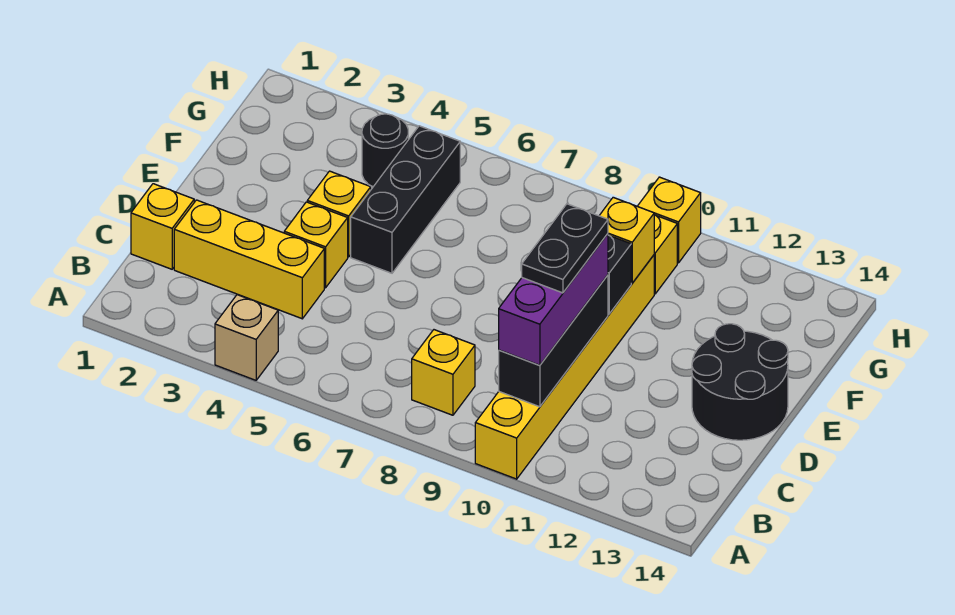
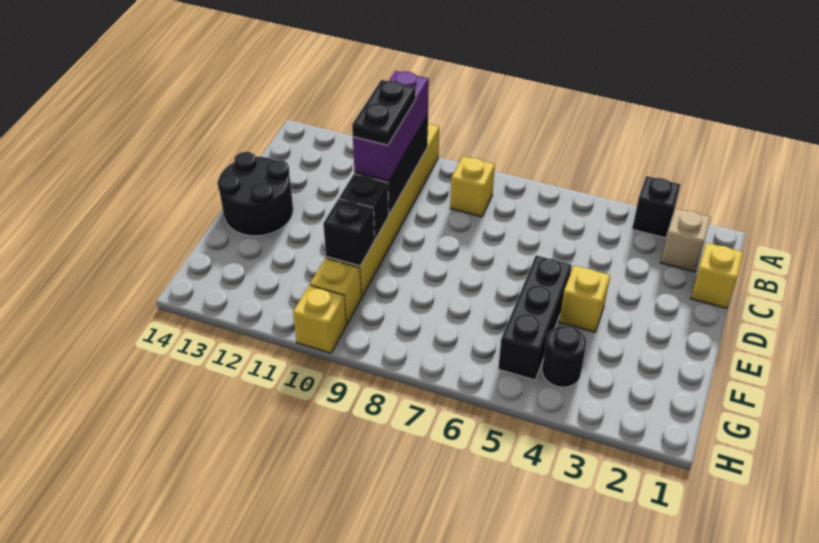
none -> black brick A3 level 1
tan brick A4 level 1 -> tan brick B2 level 1
yellow brick C2:C4 level 1 -> none
yellow brick D4 level 1 -> none
yellow brick F10 level 2 -> black brick F10 level 2

